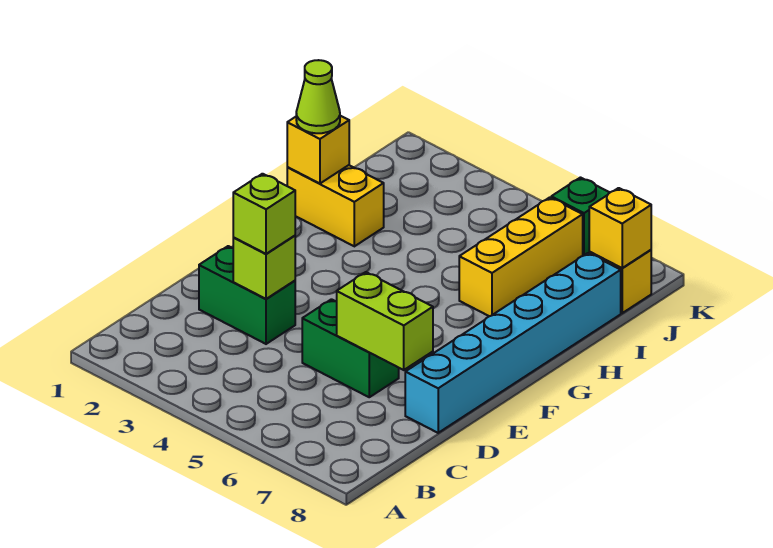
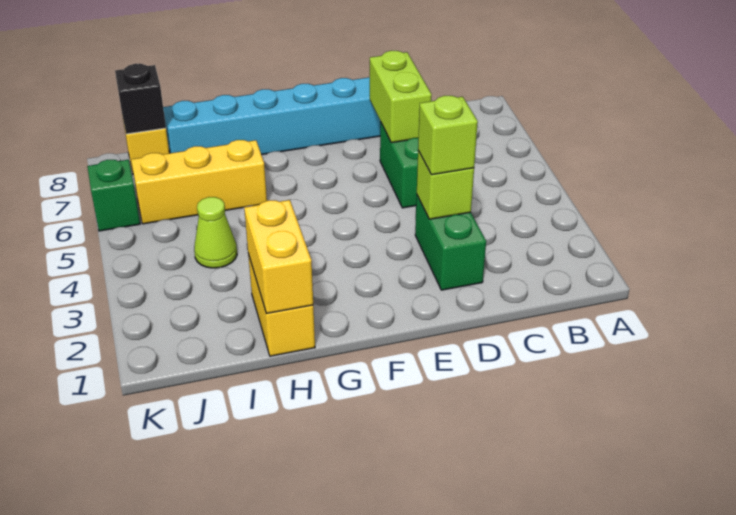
yellow brick H1 level 2 -> yellow brick H1:H2 level 2
lime cone H1 level 3 -> lime cone I4 level 1
yellow brick J8 level 2 -> black brick J8 level 2

